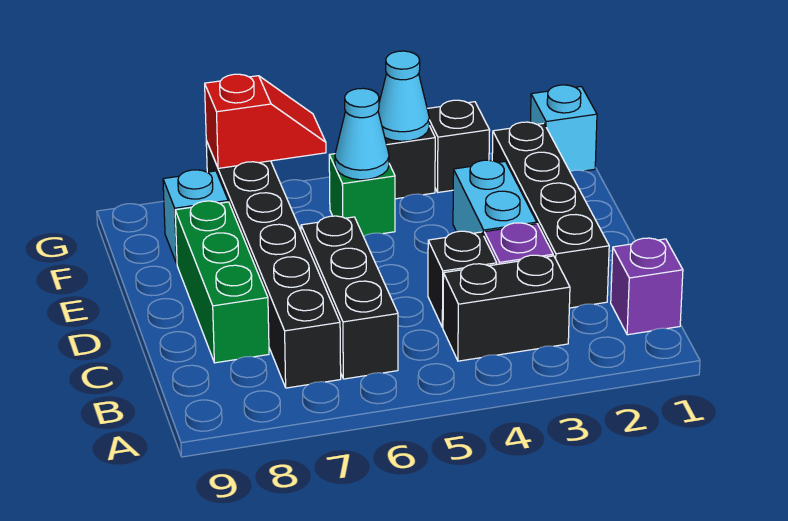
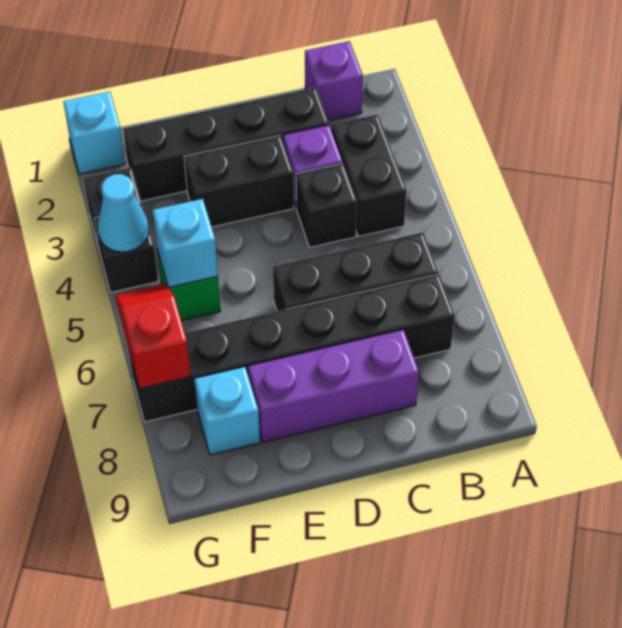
green brick C8:E8 level 1 -> purple brick C8:E8 level 1
cyan brick D3:E3 level 1 -> black brick D3:E3 level 1
cyan cone F5 level 2 -> cyan brick F5 level 2

